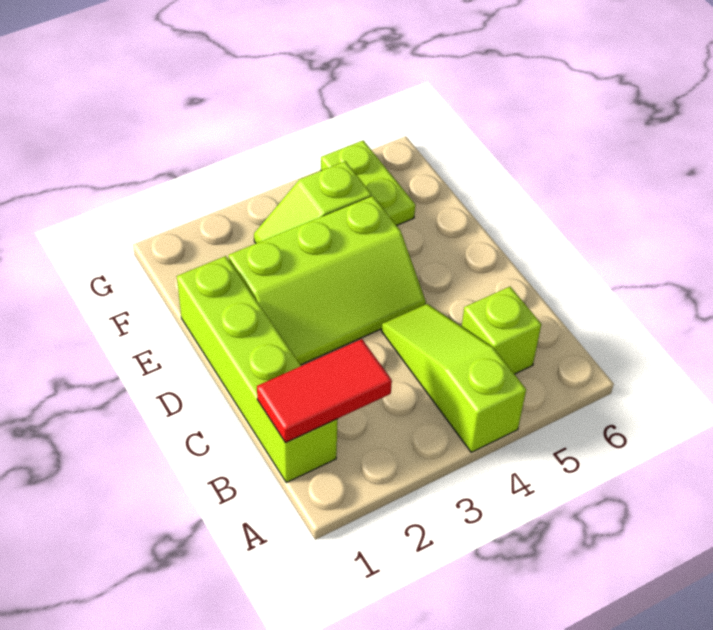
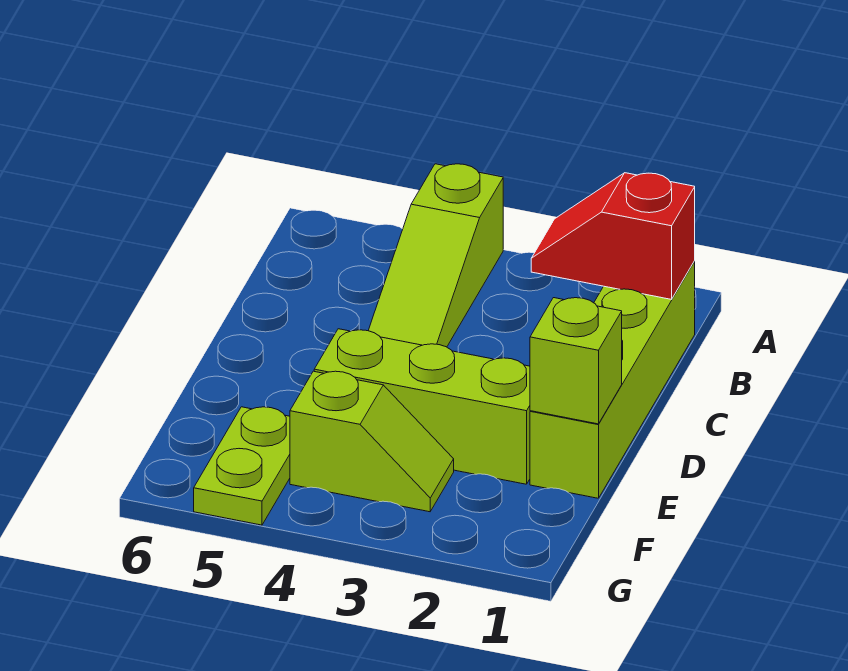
red tile B1:B2 level 2 -> red slope B1:B2 level 2 top 1
lime brick B5 level 1 -> lime brick E1 level 2

